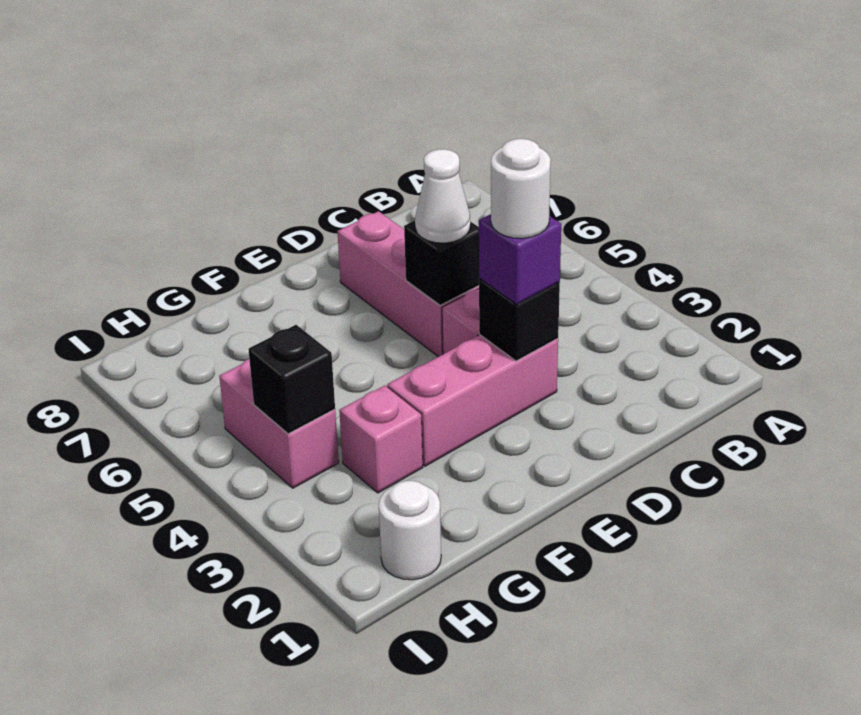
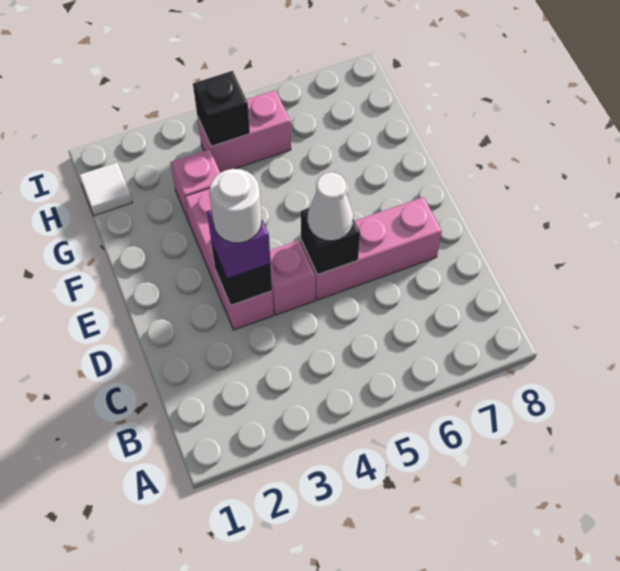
white round brick H1 level 1 -> white tile H1 level 1

